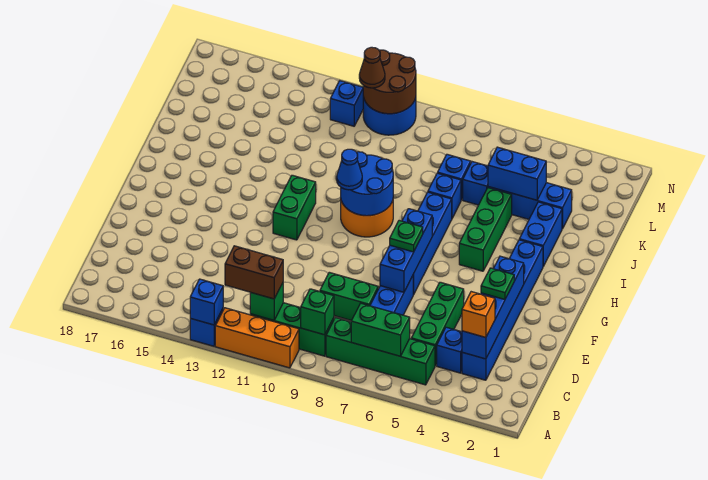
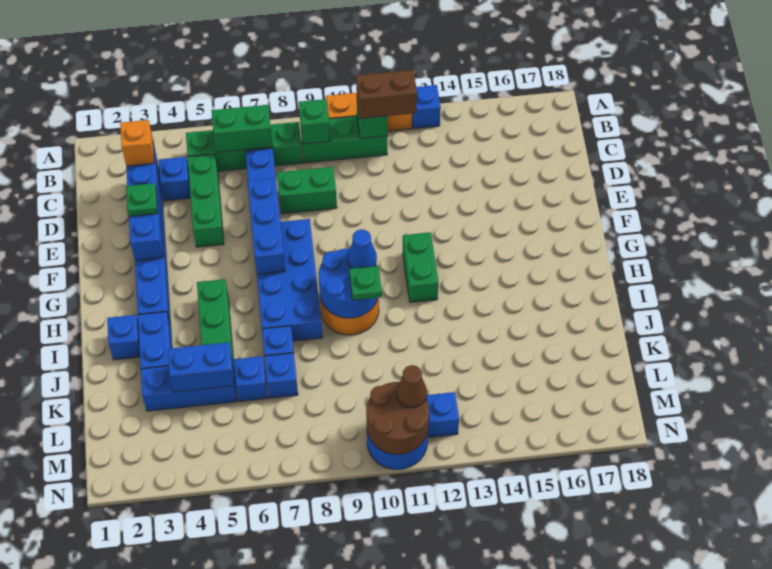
blue brick A13 level 2 -> blue brick I2 level 1
blue brick F7:I7 level 1 -> blue brick F7:I8 level 1
green plate F7 level 3 -> green plate I10 level 3

